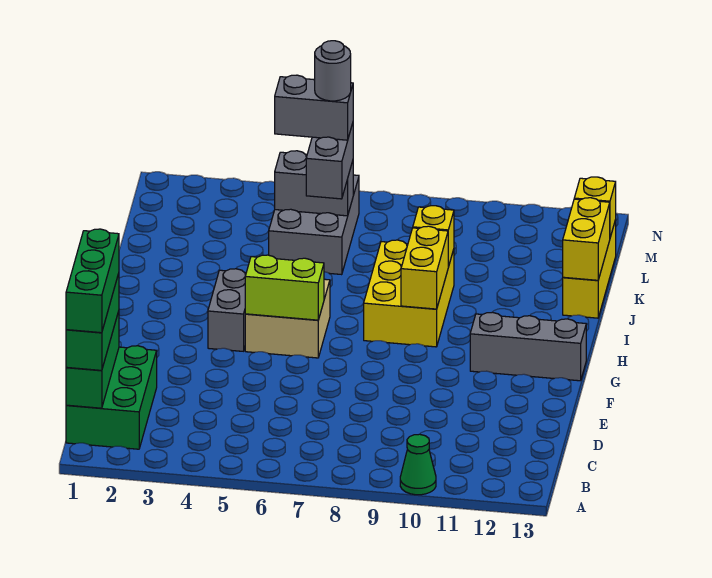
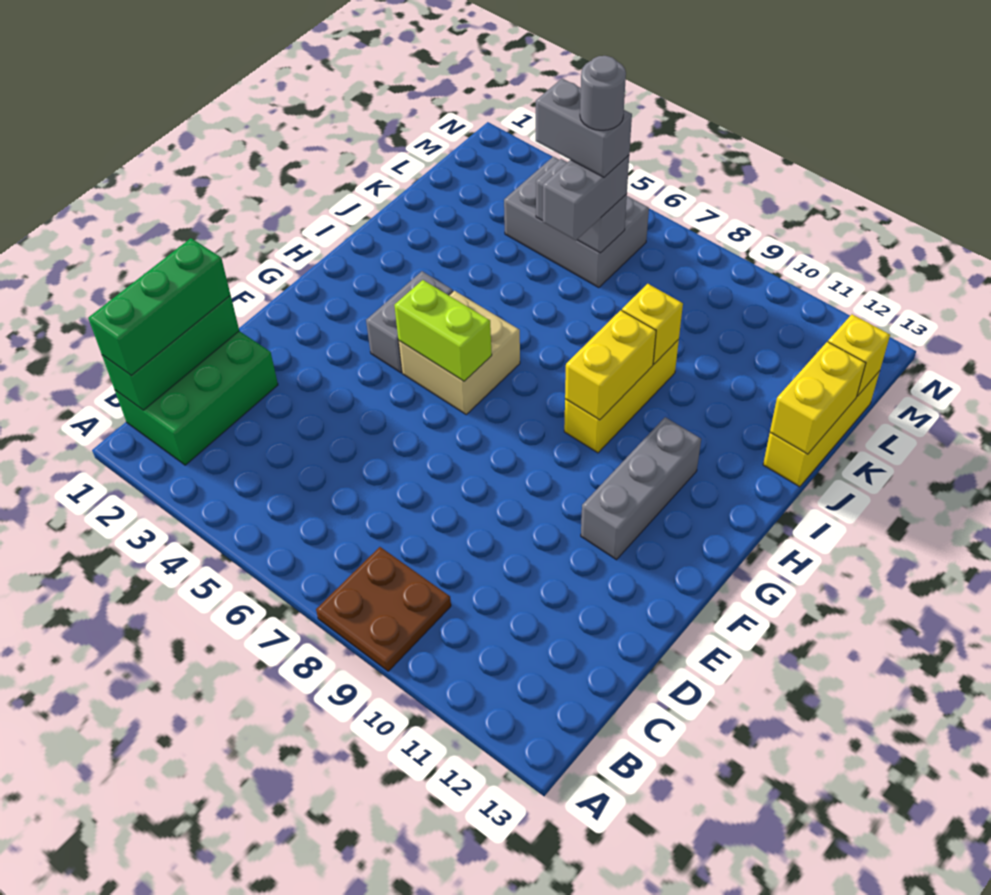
none -> brown plate A8:B9 level 1
green cone A10 level 1 -> none
green brick B1:D1 level 4 -> none
grey brick G11:G13 level 1 -> grey brick F11:H11 level 1
yellow brick H8:J9 level 1 -> yellow brick H9:J9 level 1
grey brick K5:M6 level 1 -> grey brick L4:M6 level 1

